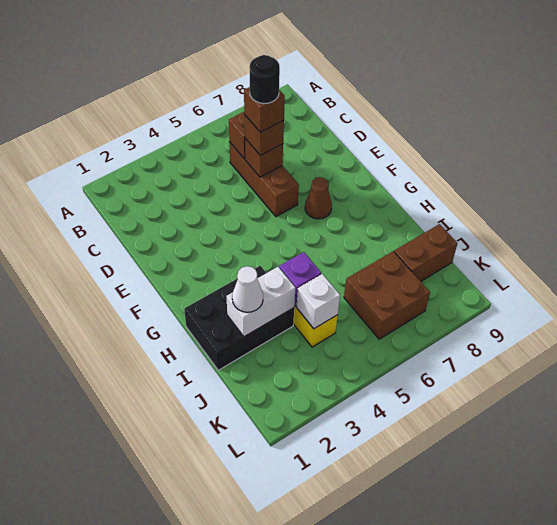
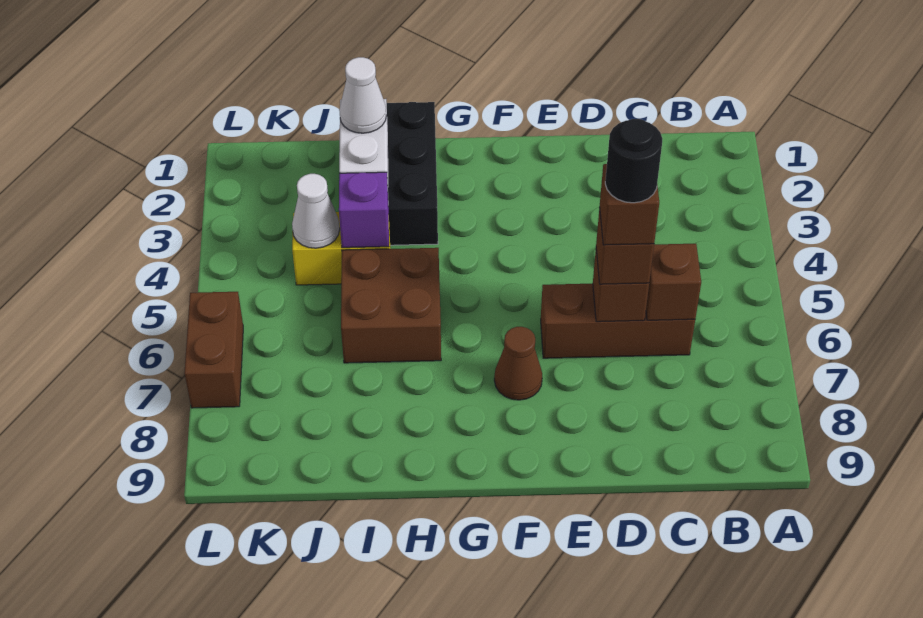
white brick J4 level 2 -> white cone J4 level 2
brown brick J6:K7 level 1 -> brown brick H5:I6 level 1
brown brick J8:J9 level 1 -> brown brick L6:L7 level 1

